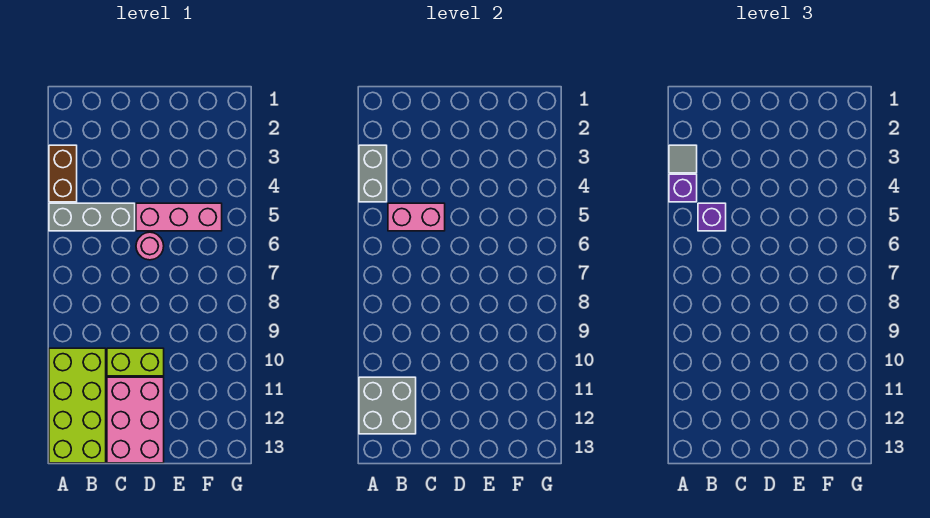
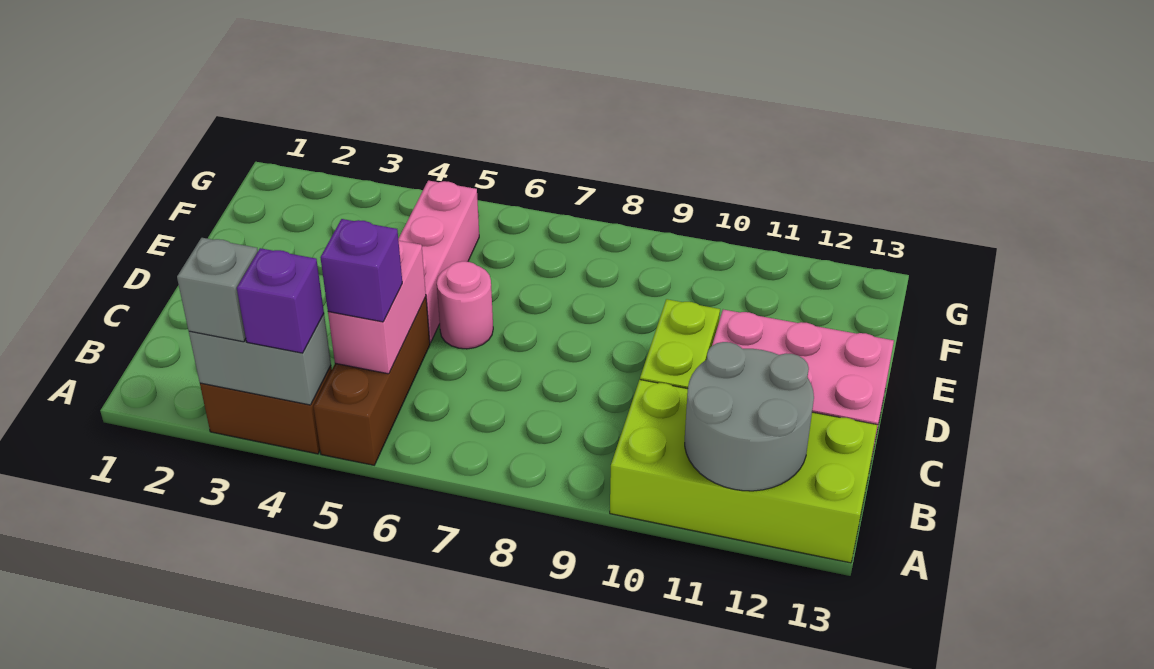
grey tile A3 level 3 -> grey brick A3 level 3
grey brick A5:C5 level 1 -> brown brick A5:C5 level 1
grey brick A11:B12 level 2 -> grey round brick A11:B12 level 2

